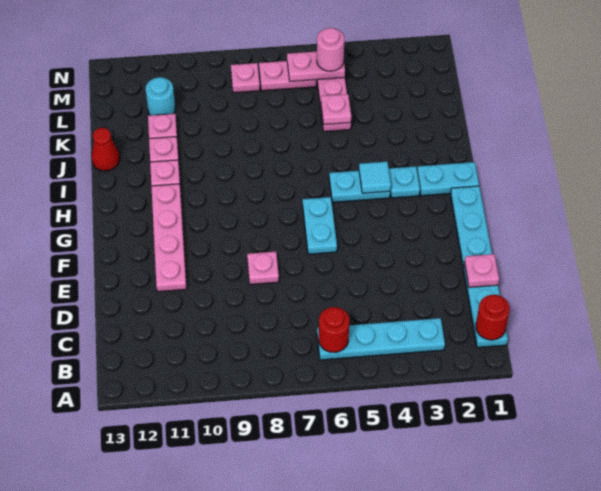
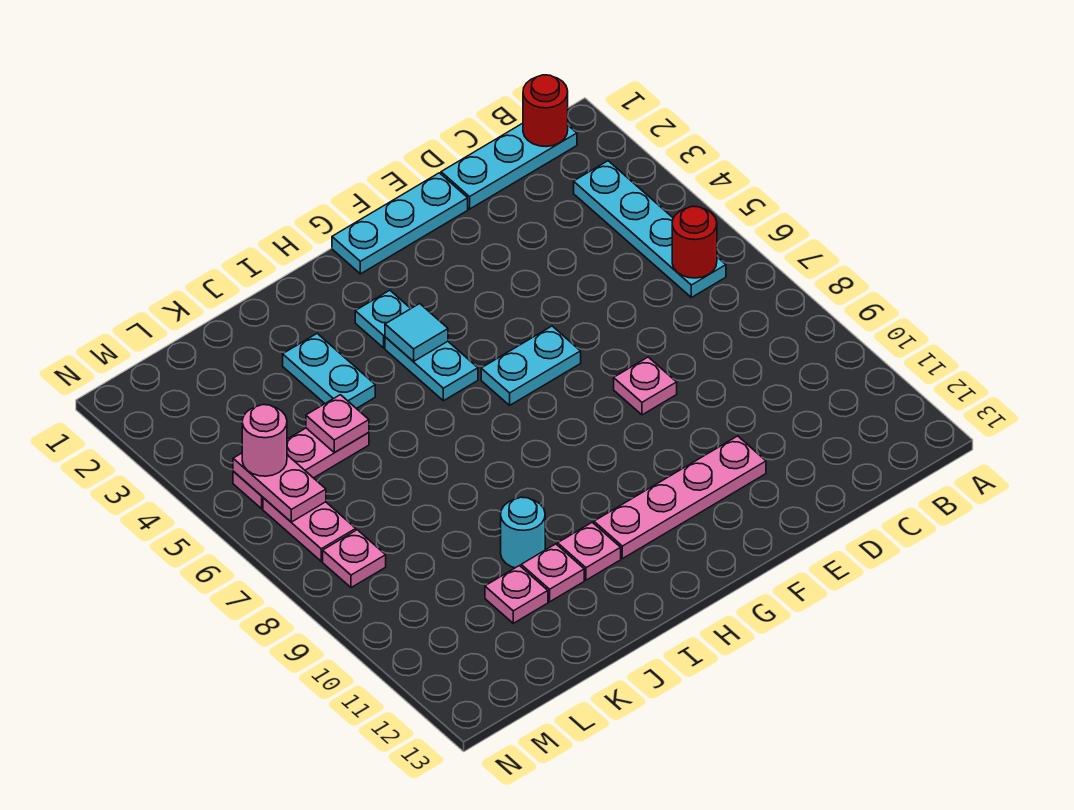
pink plate D1 level 2 -> none
cyan plate H1:H2 level 1 -> cyan plate J3:J4 level 1
red cone J13 level 1 -> none
cyan round brick L11 level 1 -> cyan round brick J10 level 1

